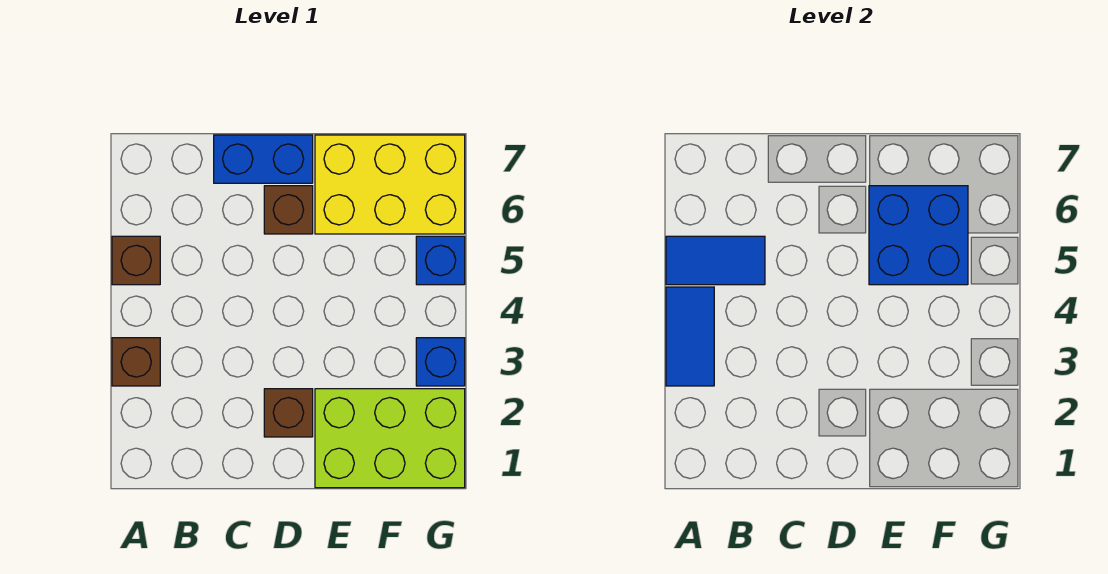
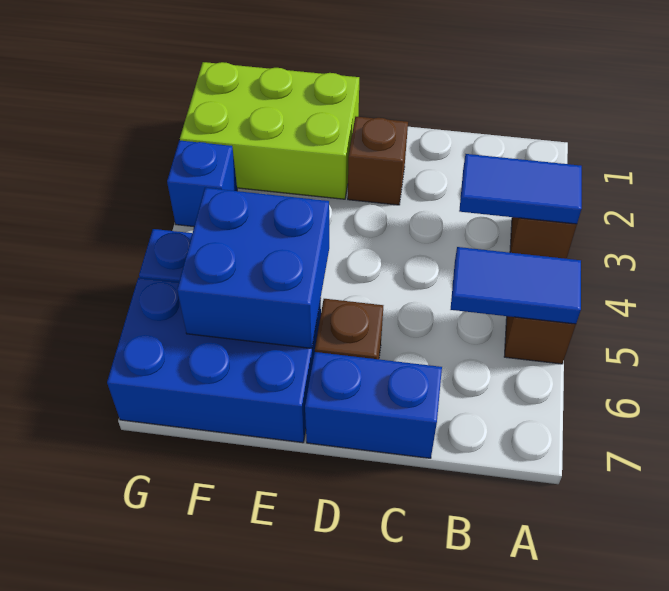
blue tile A3:A4 level 2 -> blue tile A3:B3 level 2
yellow brick E6:G7 level 1 -> blue brick E6:G7 level 1

